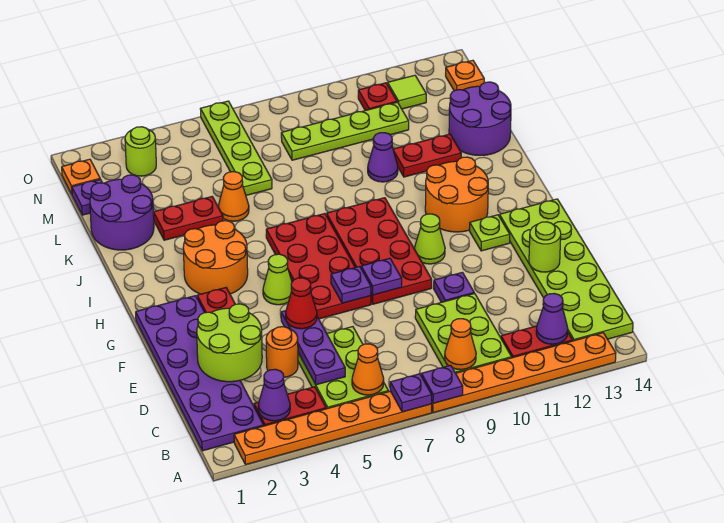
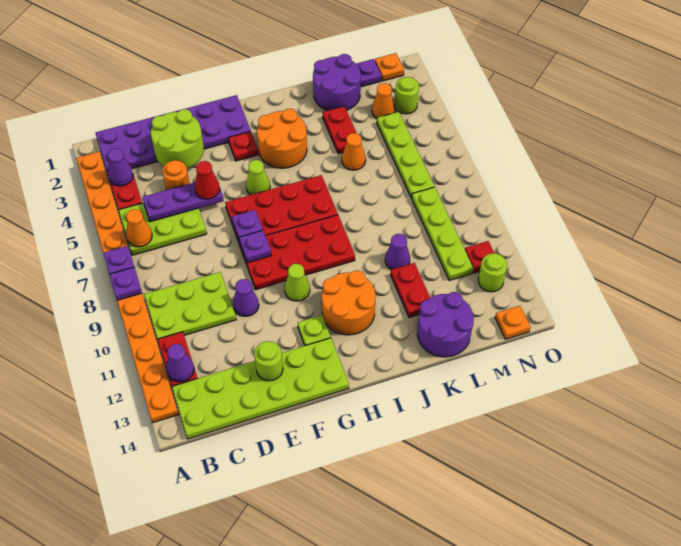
orange cone B9 level 2 -> orange cone M3 level 1
purple plate E10 level 1 -> purple cone E10 level 1
lime plate L6:O6 level 1 -> lime plate M4:M7 level 1
lime tile N12 level 1 -> lime round brick N12 level 1

